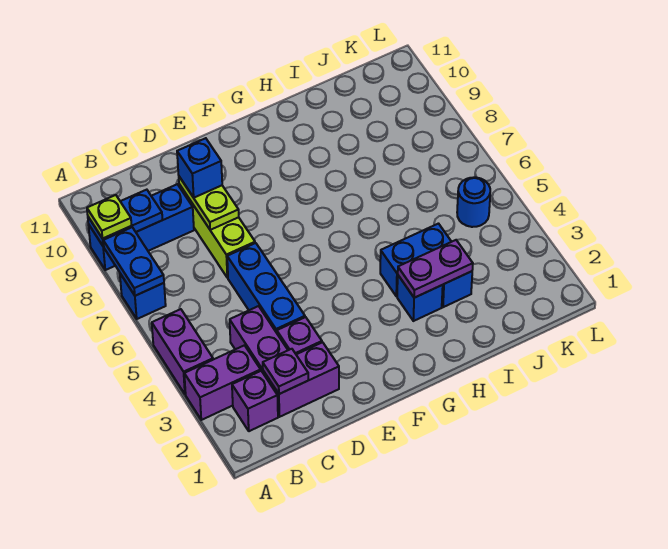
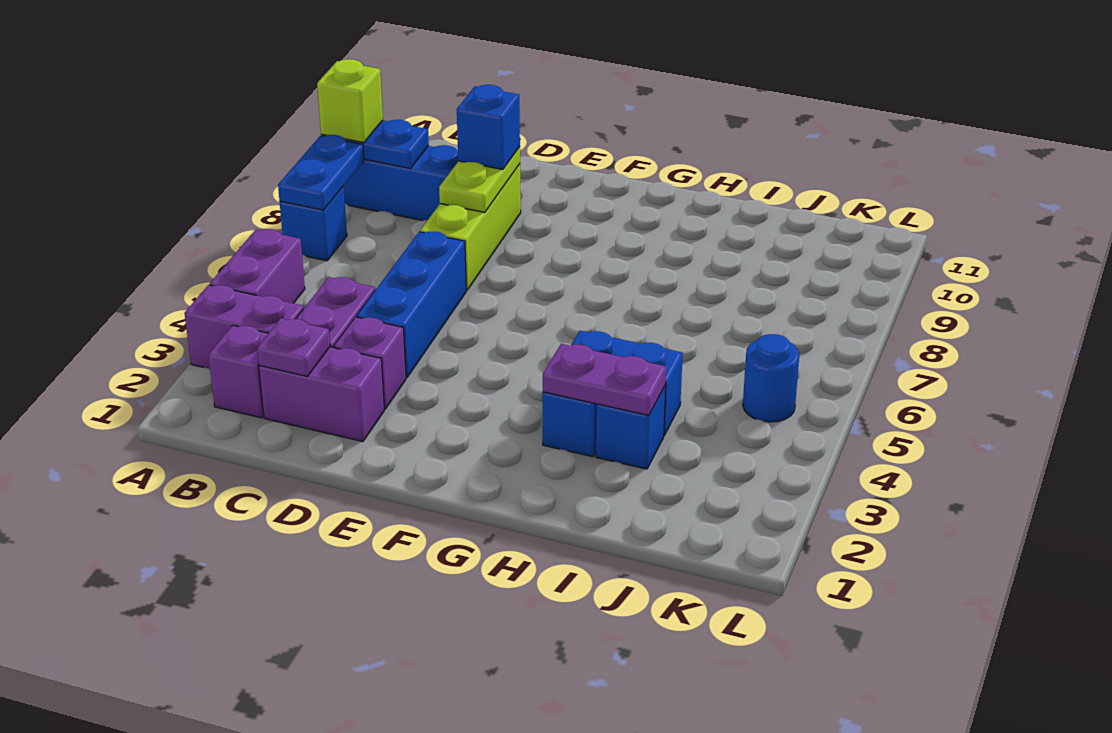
lime plate A9 level 3 -> lime brick A9 level 3

